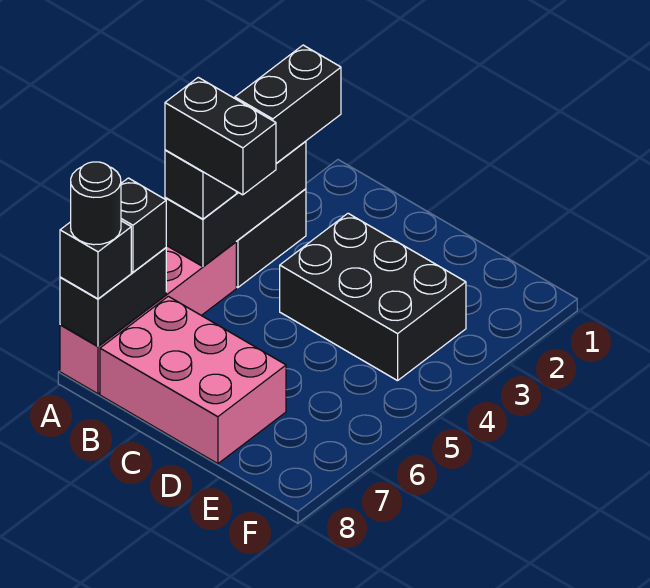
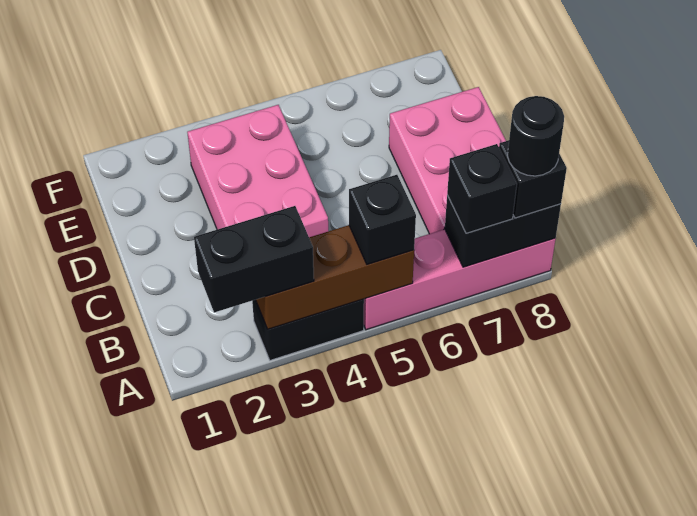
black brick A3:A5 level 2 -> brown brick A3:A5 level 2
black brick A5:B5 level 4 -> none
black brick C3:E4 level 1 -> pink brick C3:E4 level 1

